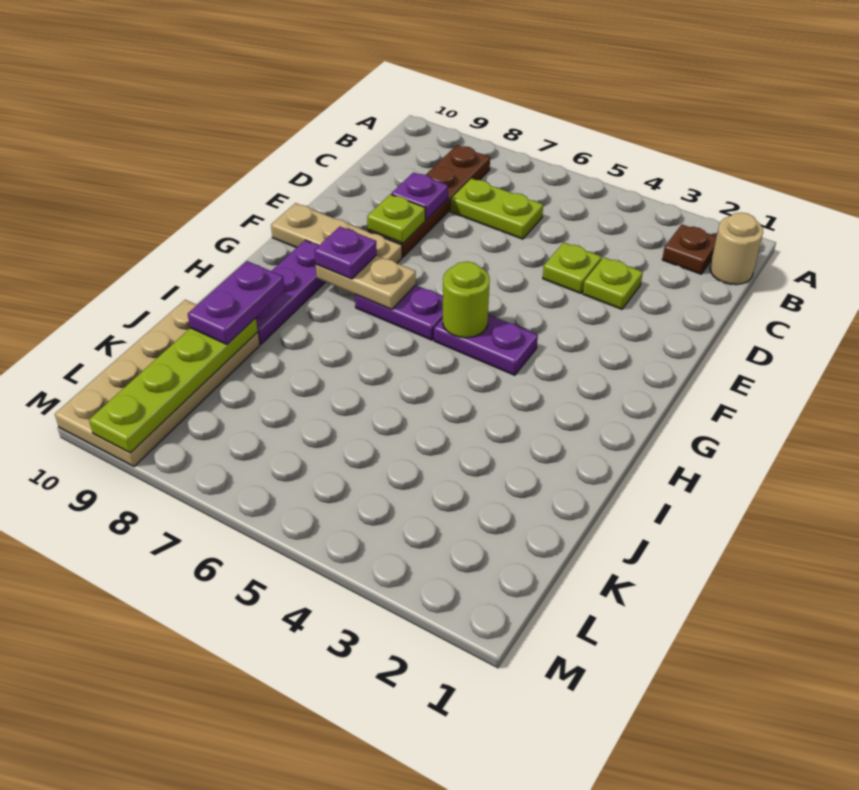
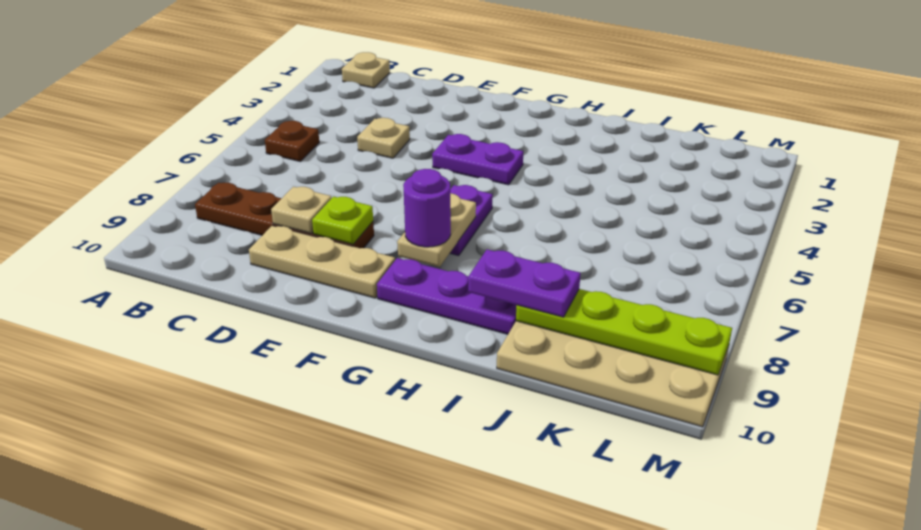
tan round brick B1 level 1 -> tan plate B1 level 1
brown plate B2 level 1 -> brown plate B5 level 1
lime plate C6:C7 level 1 -> none
lime plate D3 level 1 -> none
lime plate D4 level 1 -> tan plate D4 level 1
purple plate D8 level 2 -> tan plate D8 level 2
tan plate F8:F10 level 1 -> tan plate D9:F9 level 1
purple plate G4:G5 level 1 -> purple plate F4:G4 level 1
lime round brick G5 level 2 -> none
purple plate G8 level 3 -> purple round brick G8 level 3

